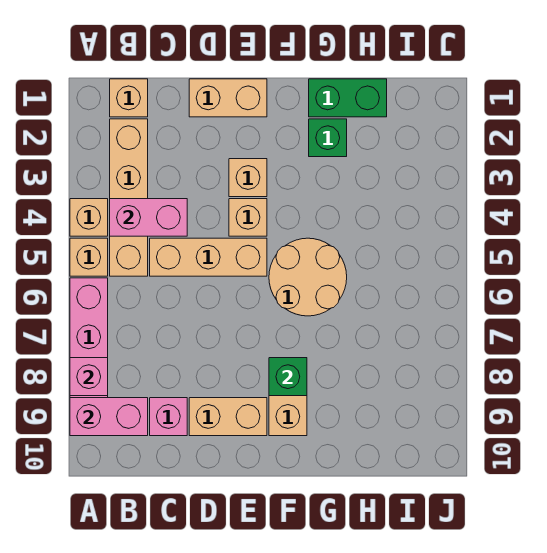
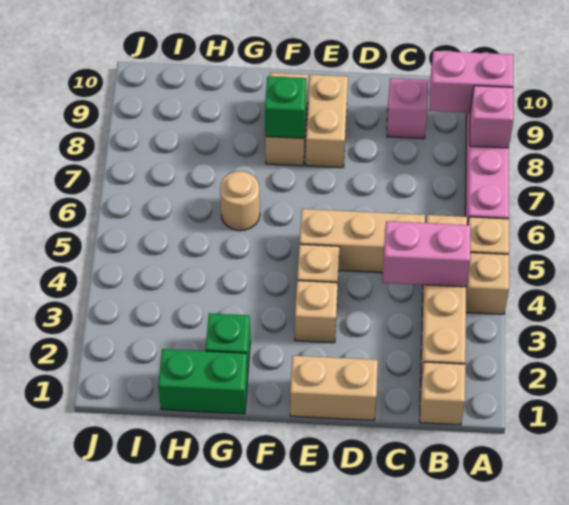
tan brick D9:E9 level 1 -> tan brick E8:E9 level 1
tan round brick F5:G6 level 1 -> tan round brick G6 level 1

